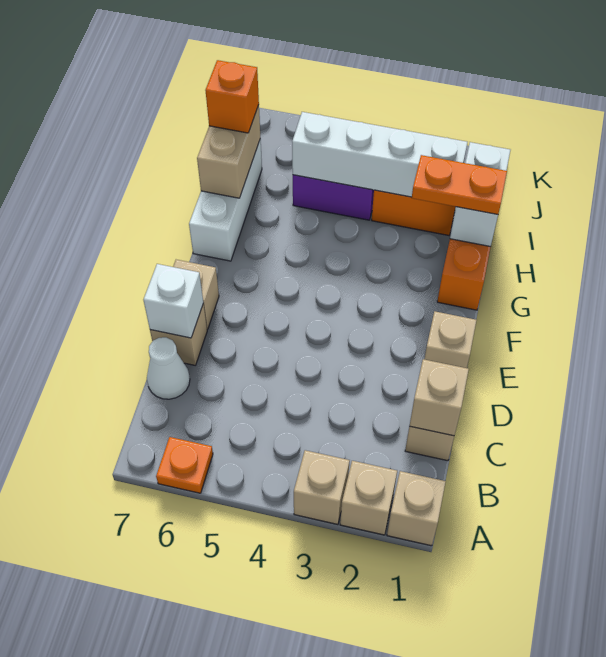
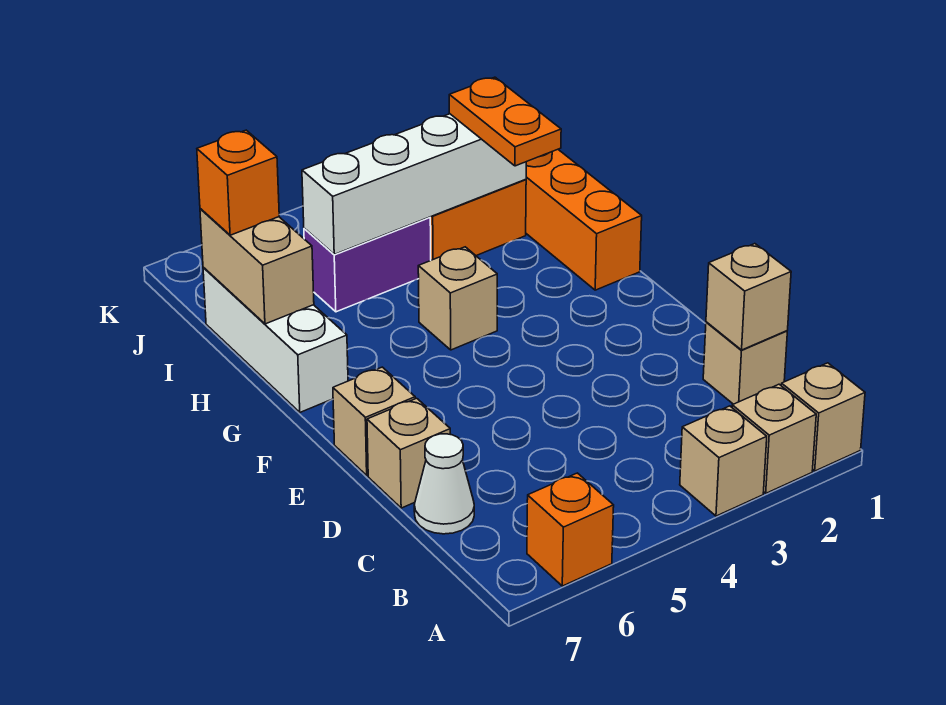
orange plate A6 level 1 -> orange brick A6 level 1
white brick D7 level 2 -> none
tan brick E1 level 1 -> tan brick G4 level 1
white brick H1:I1 level 2 -> none
orange plate H1:H2 level 3 -> orange plate H2:I2 level 3

